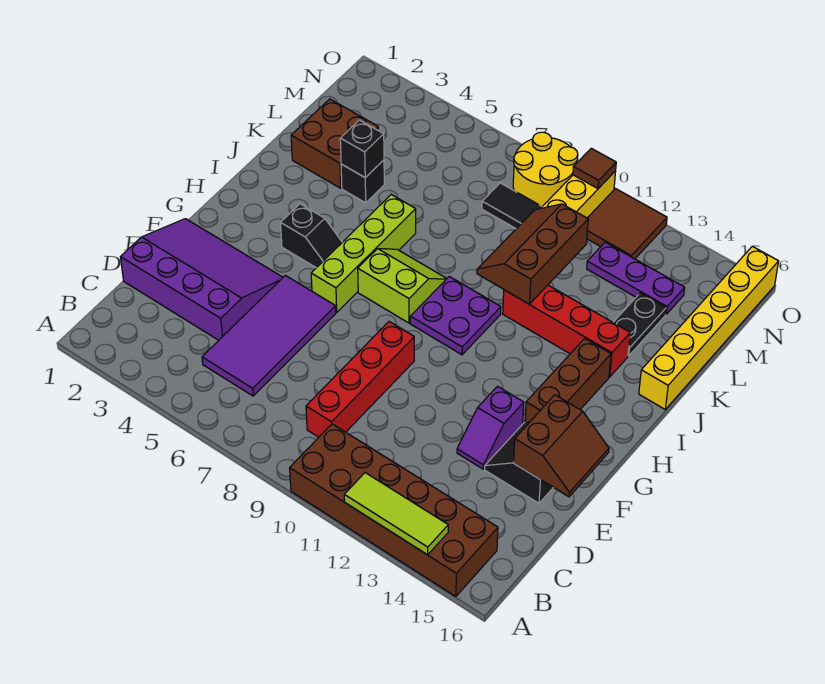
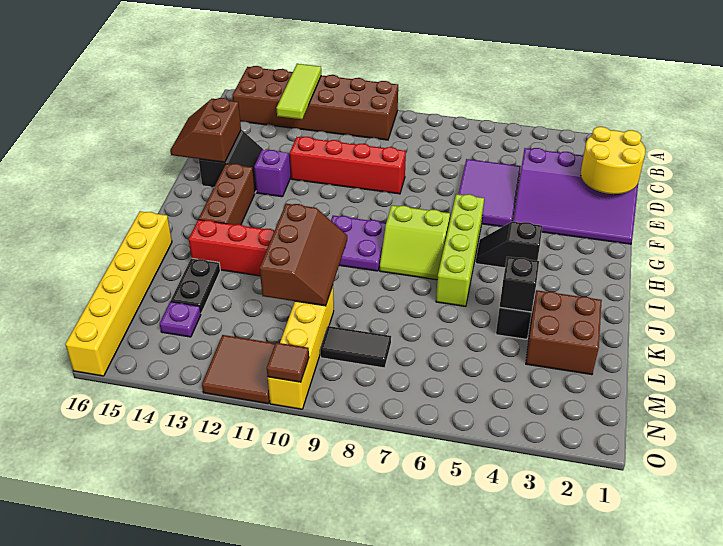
lime tile A12:A14 level 2 -> lime tile A13:C13 level 2
purple tile C5:F6 level 1 -> purple tile D5:F6 level 1
red brick C9:F9 level 1 -> red brick E9:E12 level 1
purple plate M12:M14 level 1 -> purple plate M14 level 1
yellow round brick N8:O9 level 1 -> yellow round brick D1:E2 level 2

